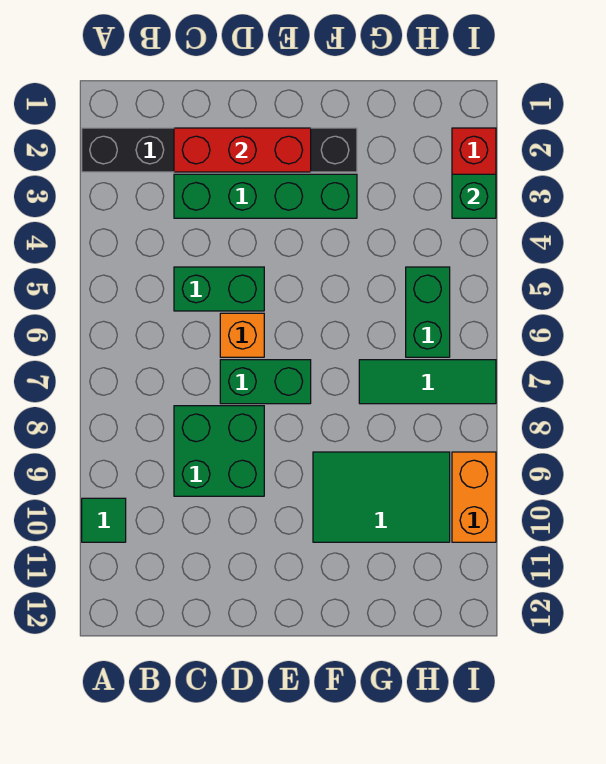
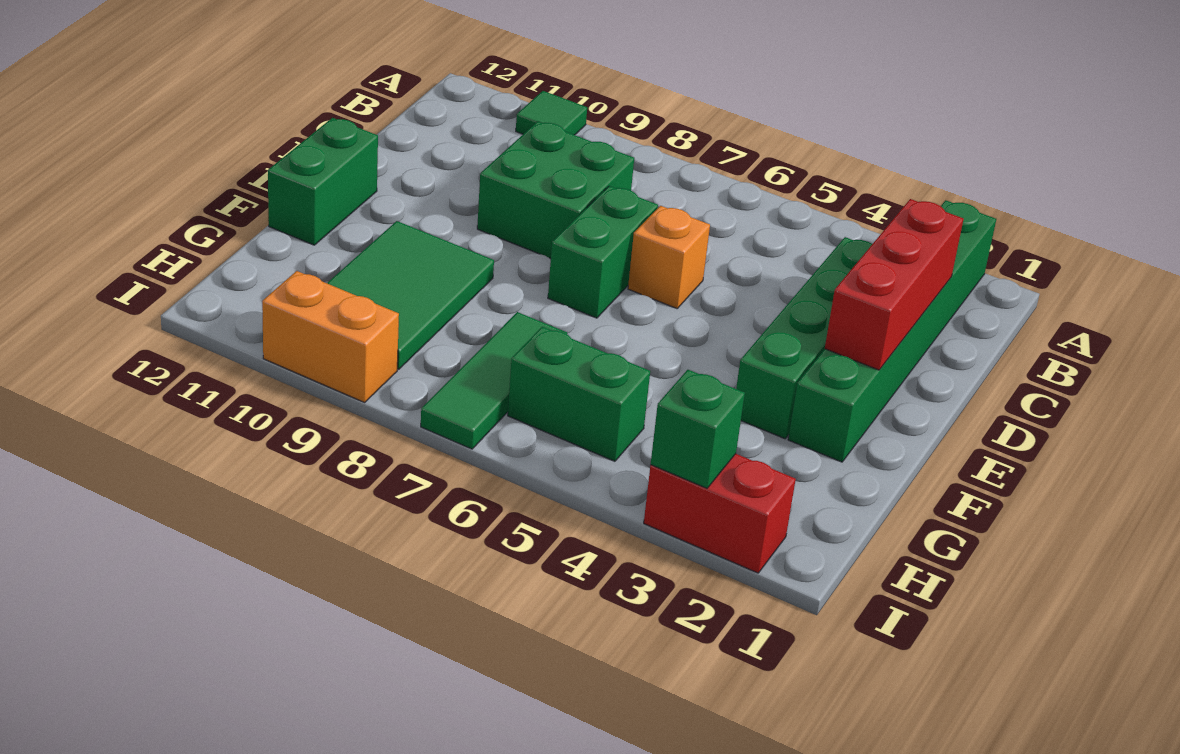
black brick A2:F2 level 1 -> green brick A2:F2 level 1
green brick C5:D5 level 1 -> green brick E12:F12 level 1

